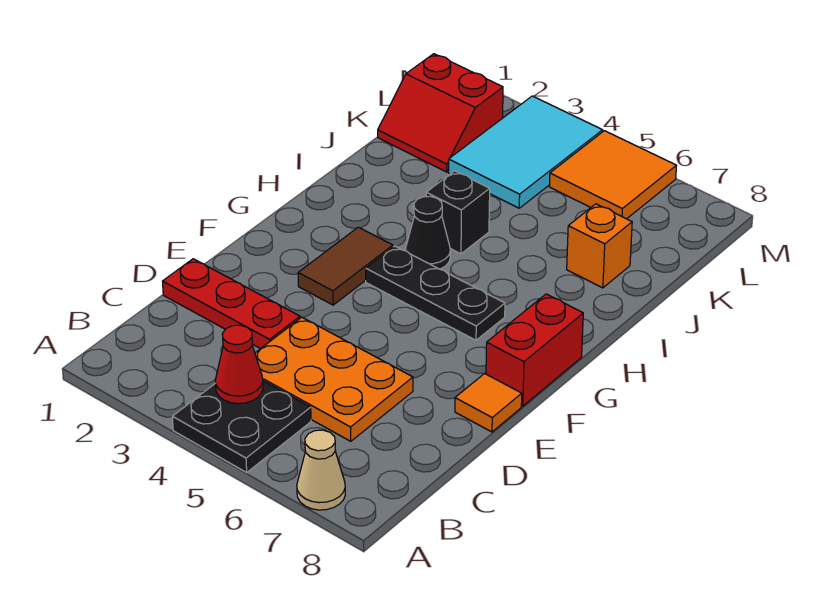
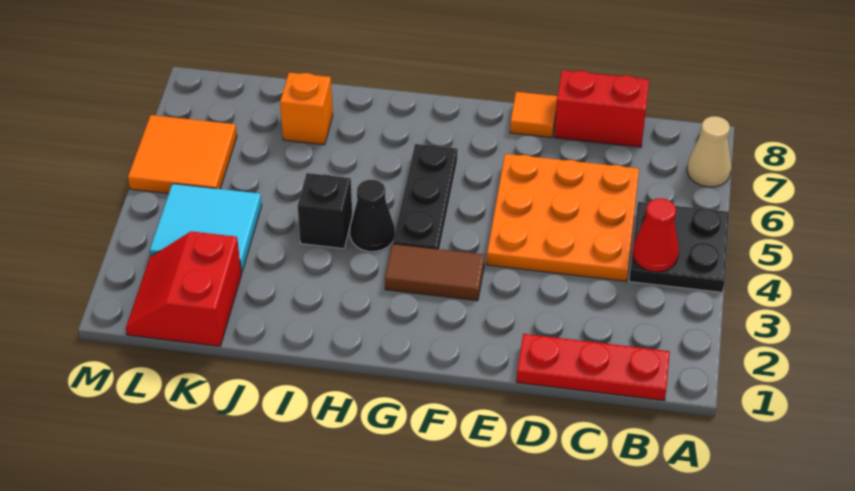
orange plate C4:D6 level 1 -> orange plate C4:E6 level 1
red plate D1:D3 level 1 -> red plate B1:D1 level 1
red brick F8:G8 level 1 -> red brick C8:D8 level 1
red slope K1:L2 level 1 top L -> red slope K1:L2 level 1 top K
cyan tile K3:M4 level 1 -> cyan tile K3:L4 level 1

